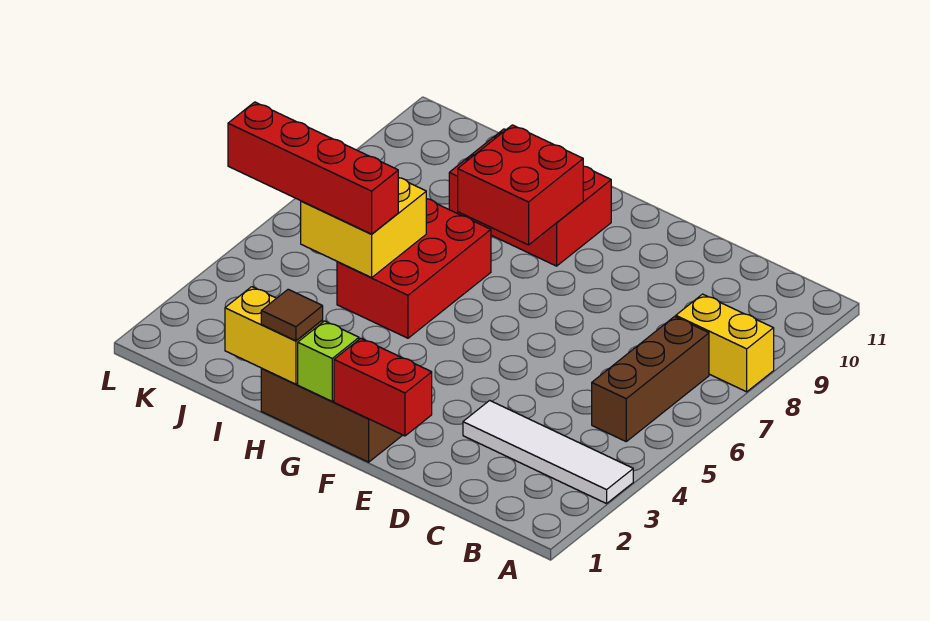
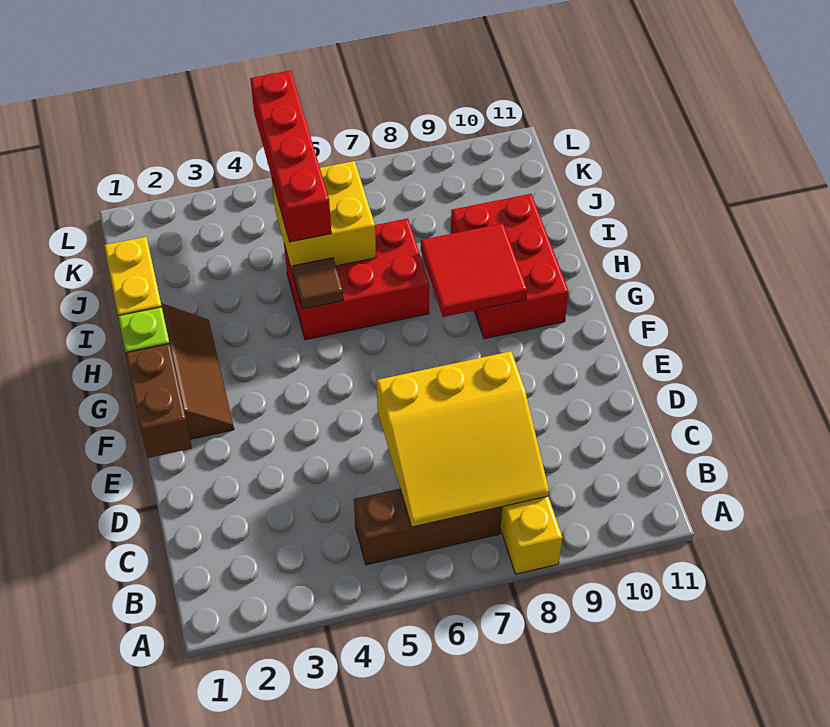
white tile A3:D3 level 1 -> none
none -> yellow slope B6:D8 level 2 top D
red brick E1:F1 level 2 -> brown brick E1:F1 level 2
red brick G8:H9 level 2 -> red tile G8:H9 level 2
brown tile H1 level 3 -> brown tile H5 level 2

